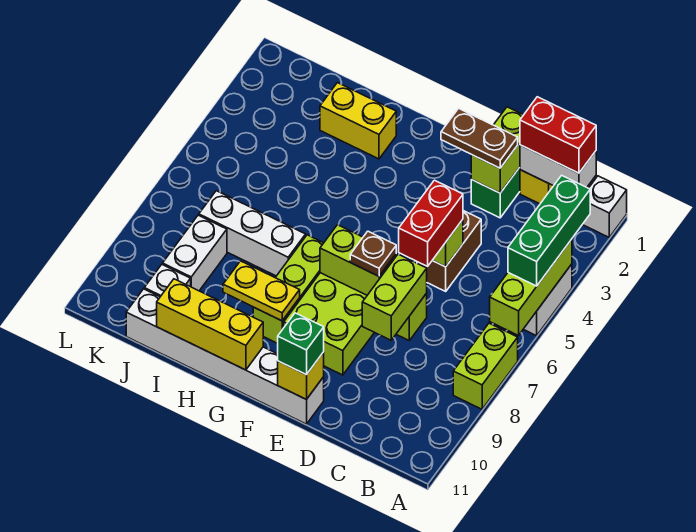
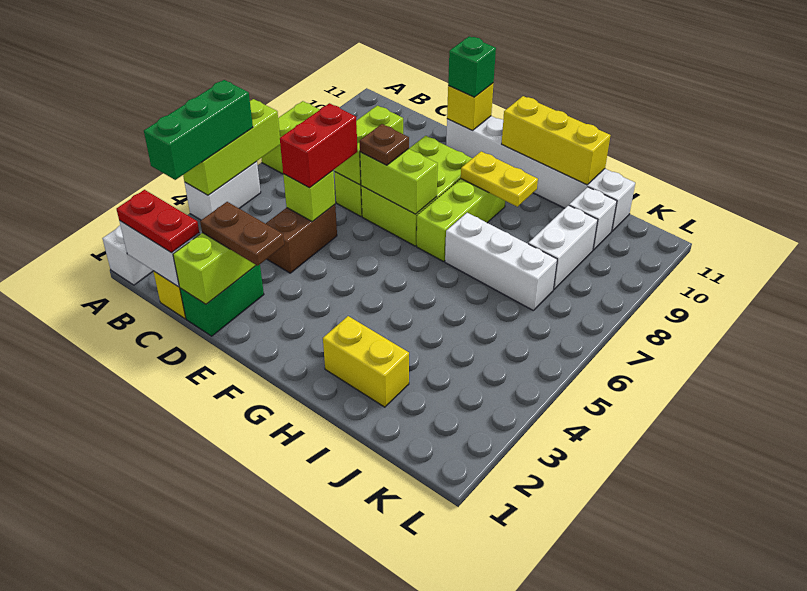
red brick B1:C1 level 3 -> red plate B1:C1 level 3

